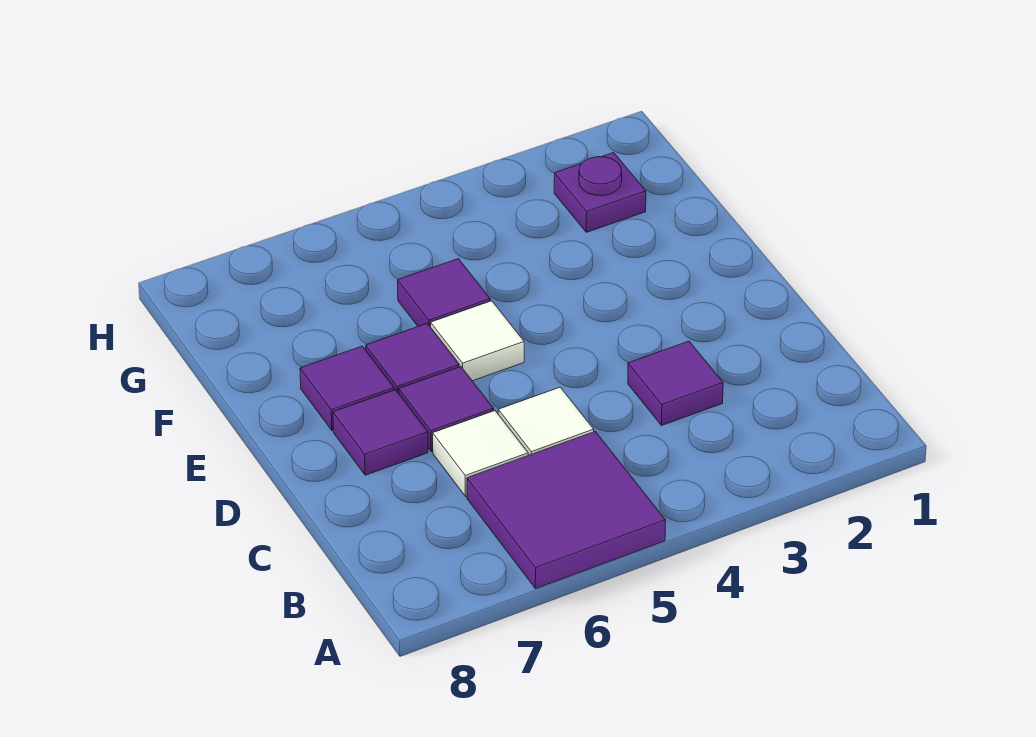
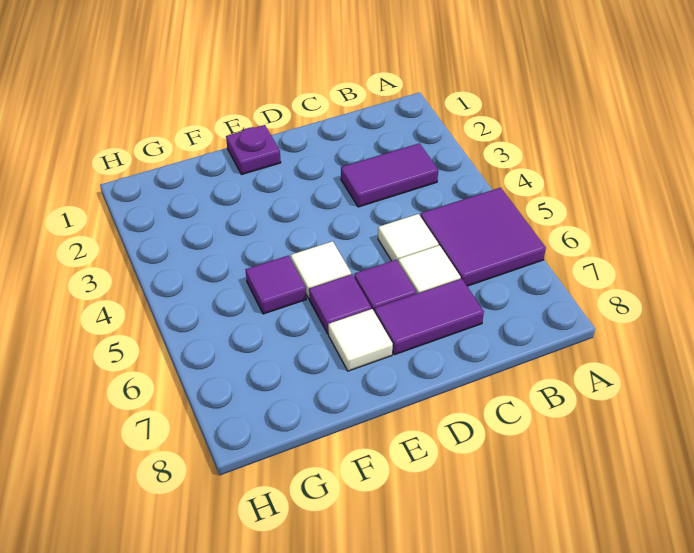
purple tile C3 level 1 -> purple tile B3:C3 level 1
purple tile D7 level 1 -> purple tile C7:D7 level 1
purple tile E7 level 1 -> white tile E7 level 1
purple plate G2 level 1 -> purple plate E1 level 1

